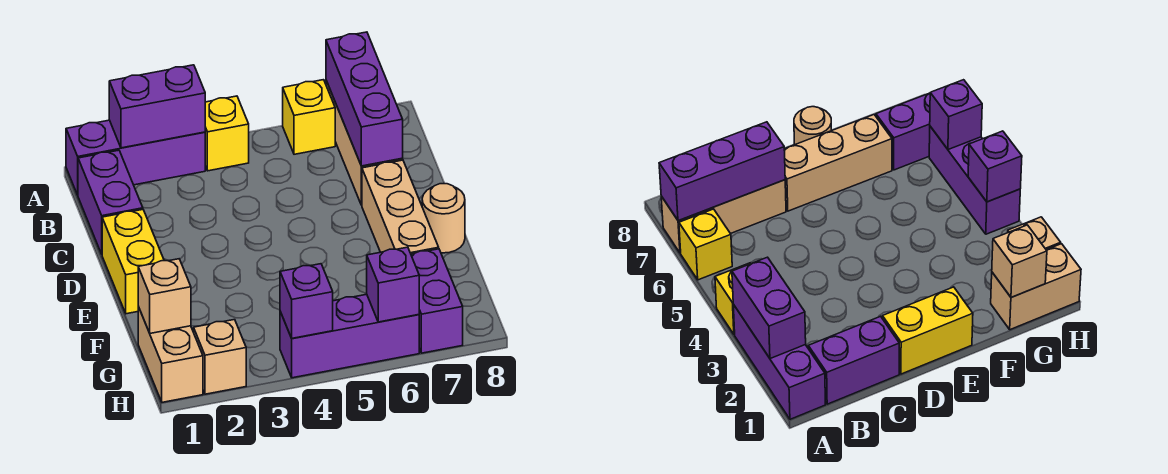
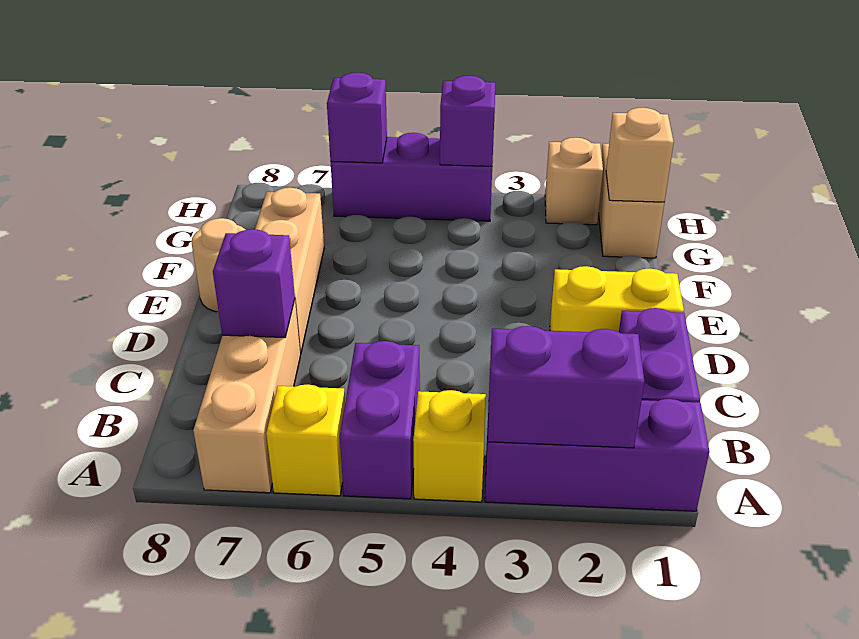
purple brick A7:C7 level 2 -> purple brick C7 level 2
yellow brick D1:E1 level 1 -> yellow brick D1:D2 level 1
purple brick G7:H7 level 1 -> purple brick A5:B5 level 1

